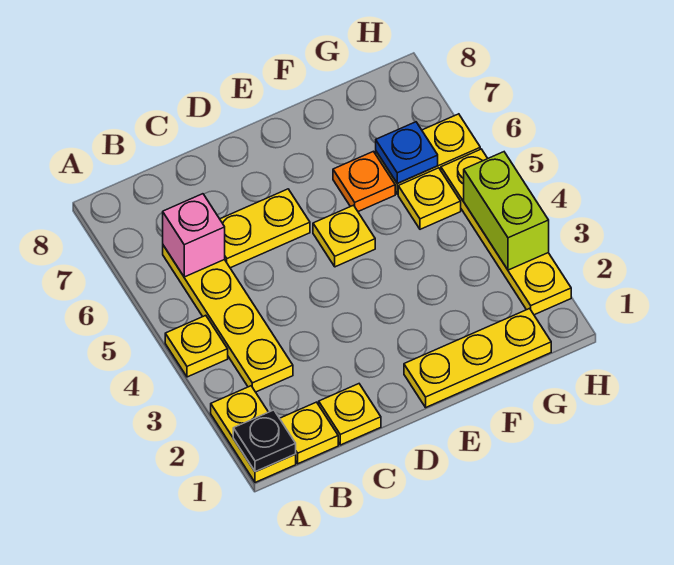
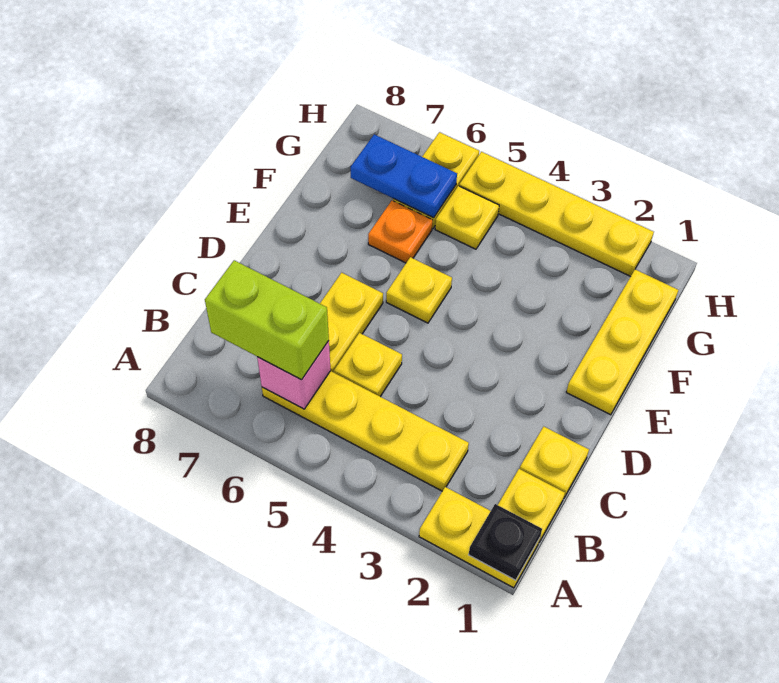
yellow plate A4 level 1 -> yellow plate C5 level 1
blue plate G6 level 2 -> blue plate G6:G7 level 2
lime brick H3:H4 level 2 -> lime brick B6:B7 level 3

